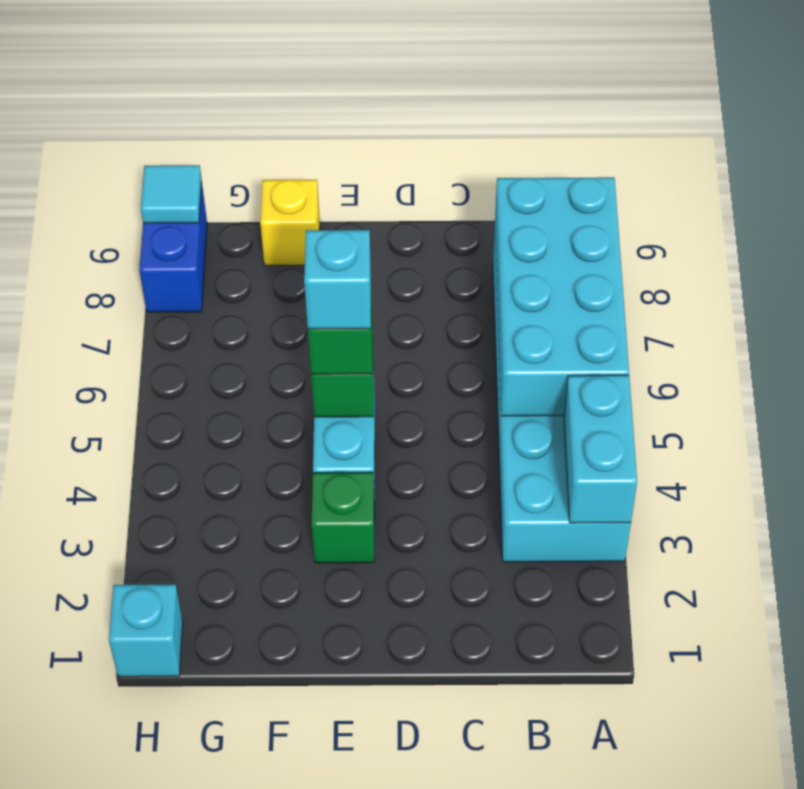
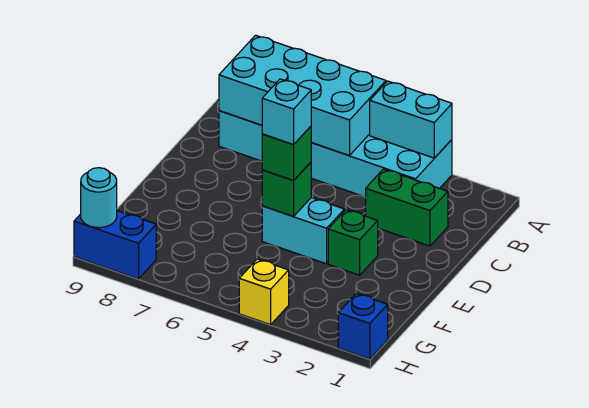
none -> green brick C2:C3 level 1
yellow brick F9 level 1 -> yellow brick H4 level 1
cyan brick H1 level 1 -> blue brick H1 level 1
cyan tile H9 level 2 -> cyan round brick H9 level 2

